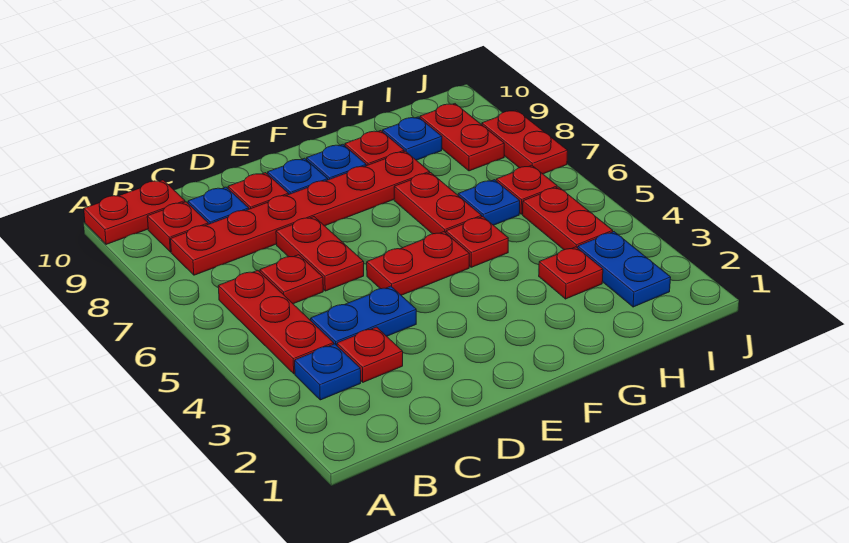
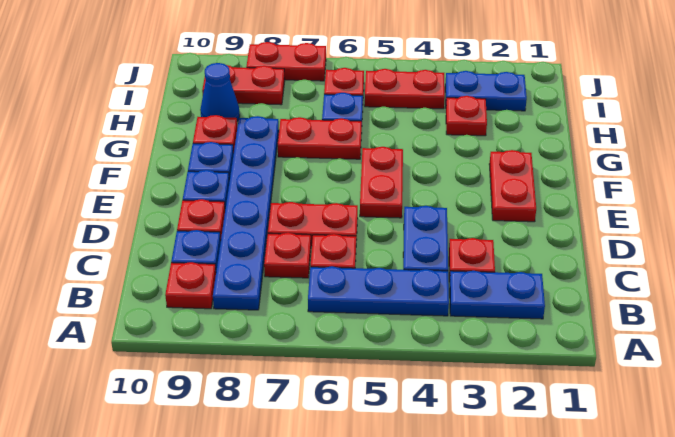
red plate A10:B10 level 1 -> red plate E2:F2 level 1
blue plate B3 level 1 -> blue plate B2:B3 level 1
red plate B4:B6 level 1 -> blue plate B4:B6 level 1
red plate B8:G8 level 1 -> blue plate B8:G8 level 1
red plate G5 level 1 -> red plate C7 level 1
blue plate H9 level 1 -> blue cone H9 level 1

